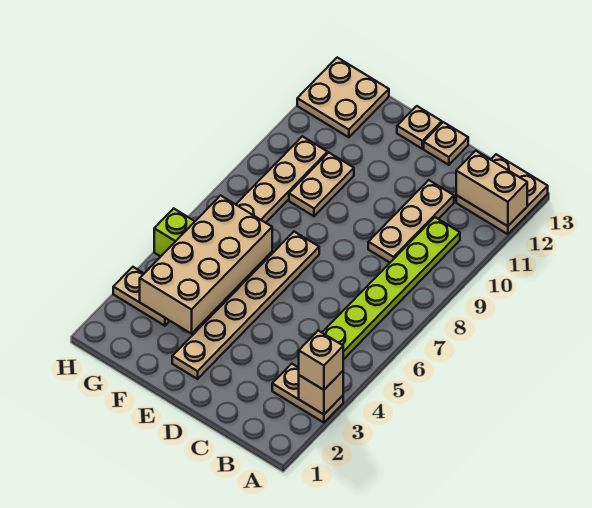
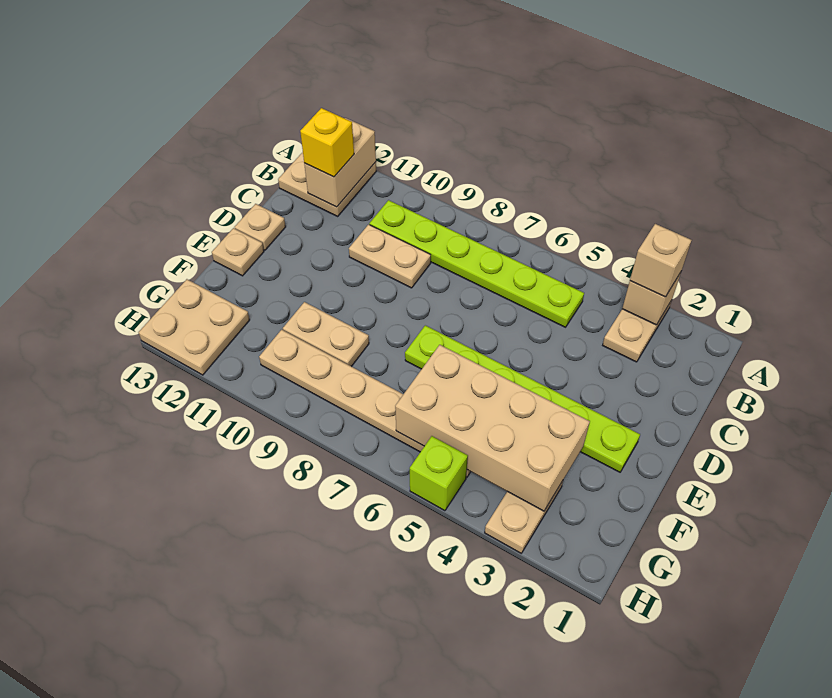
none -> yellow brick B12 level 3
tan plate C9:C11 level 1 -> tan plate C9:C10 level 1
tan plate E2:E7 level 1 -> lime plate E2:E7 level 1

